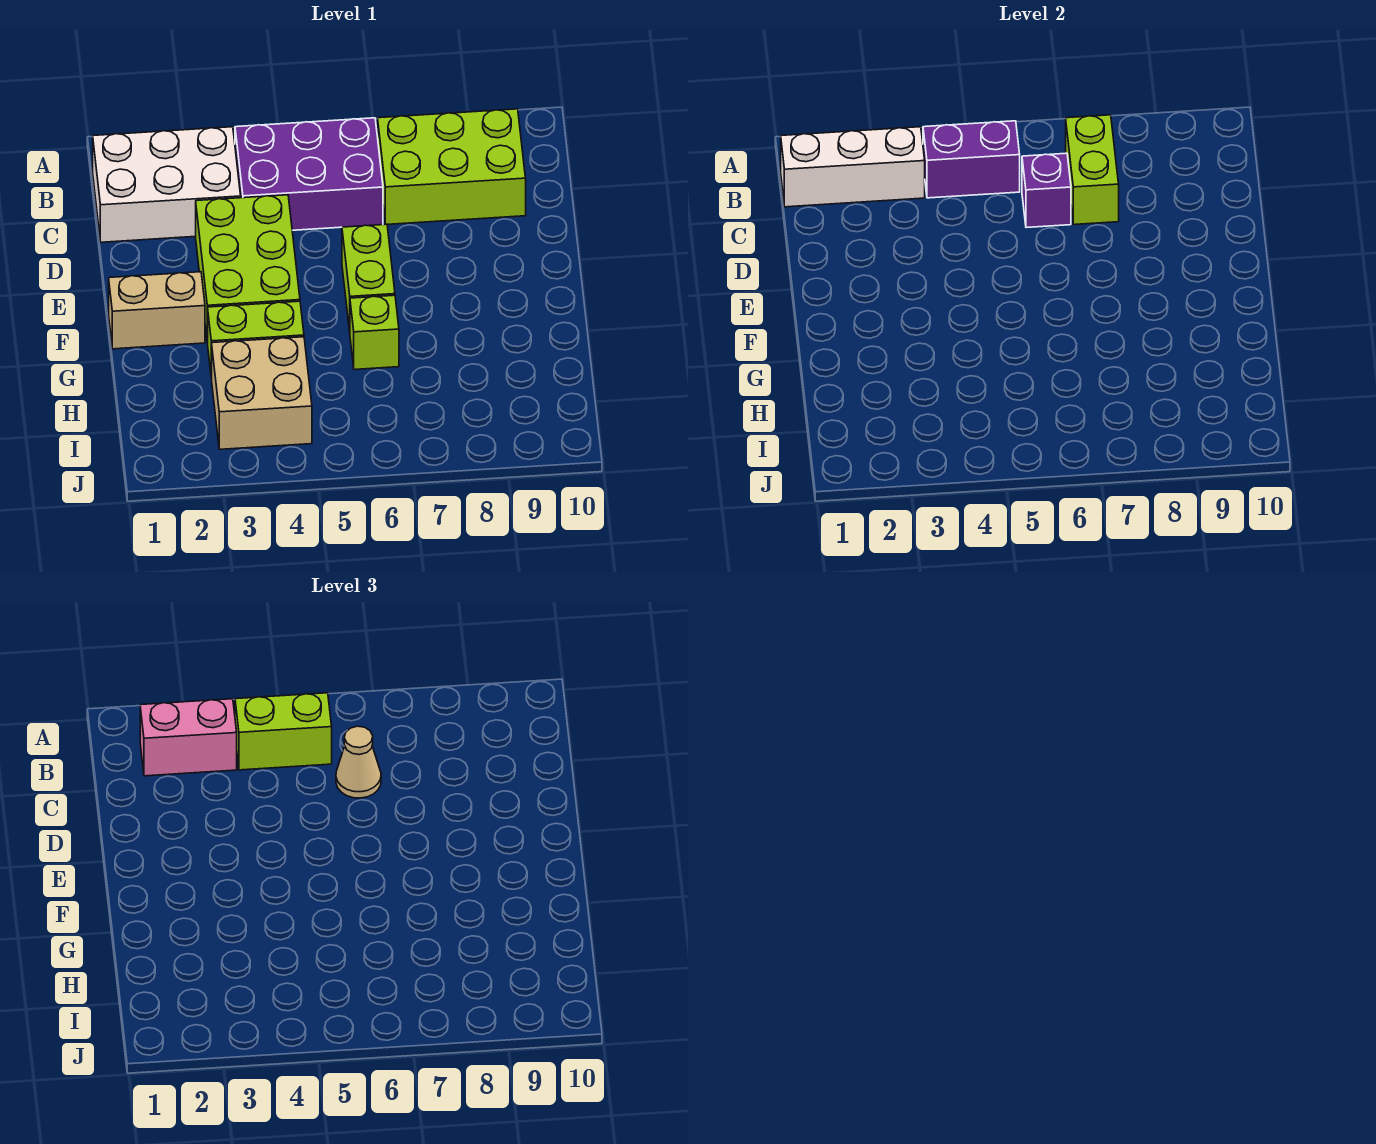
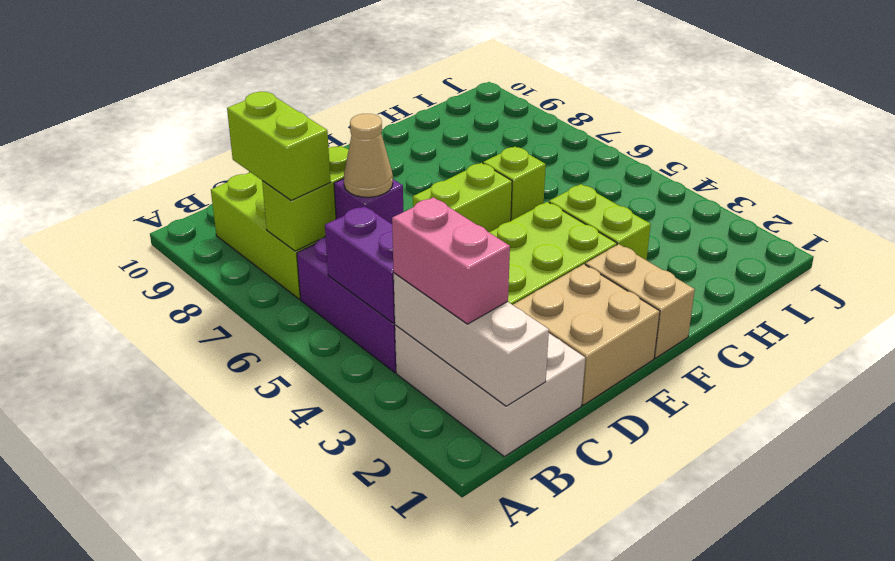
lime brick B4:B5 level 3 -> lime brick B7:B8 level 3
tan brick H3:I4 level 1 -> tan brick D1:E2 level 1

